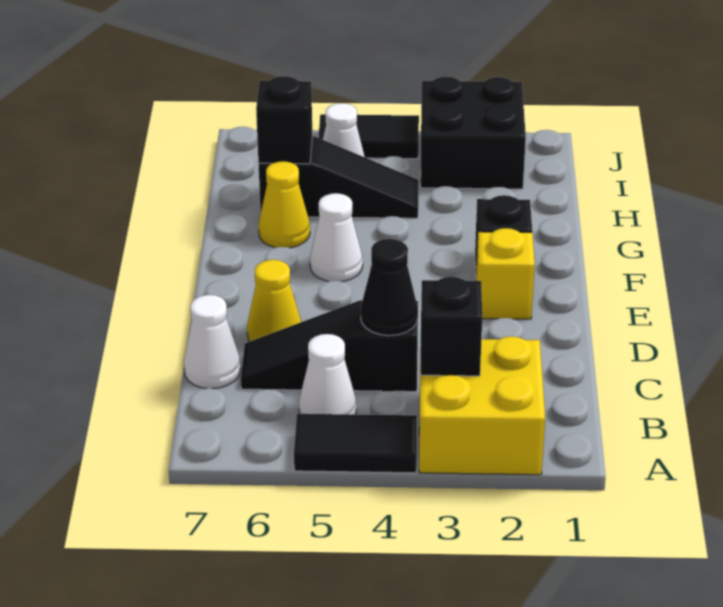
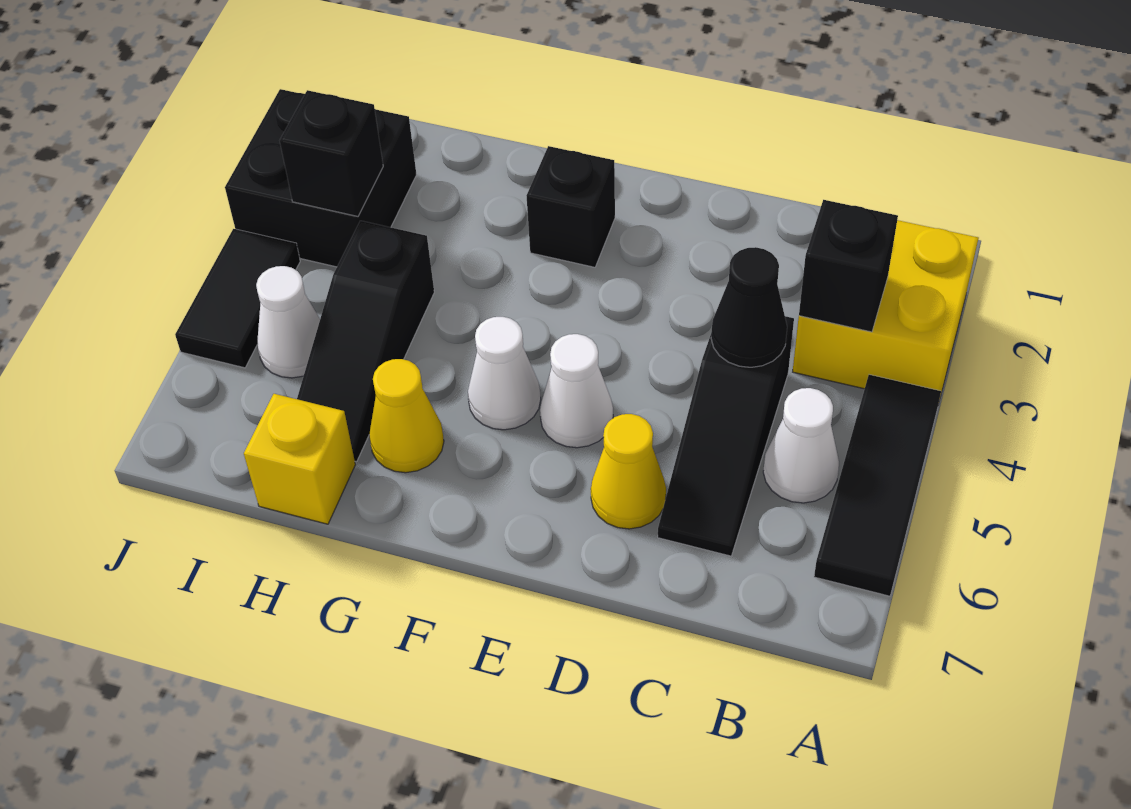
black tile A4:A5 level 1 -> black tile A4:A6 level 1
white cone C7 level 1 -> white cone E5 level 1
yellow brick E2 level 1 -> yellow brick H7 level 1
black slope H4:H6 level 1 top 6 -> black slope H4:H6 level 1 top 4
black brick H6 level 2 -> black brick I3 level 2

